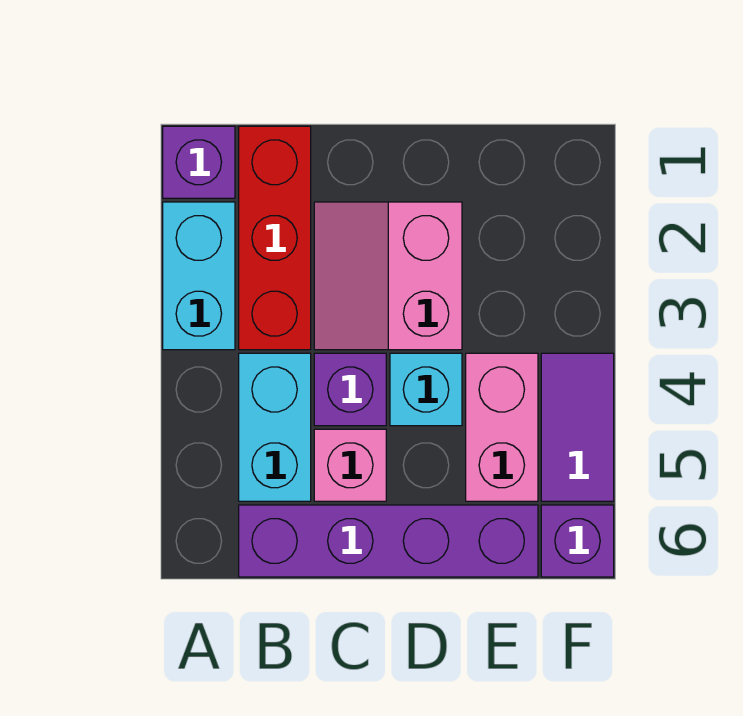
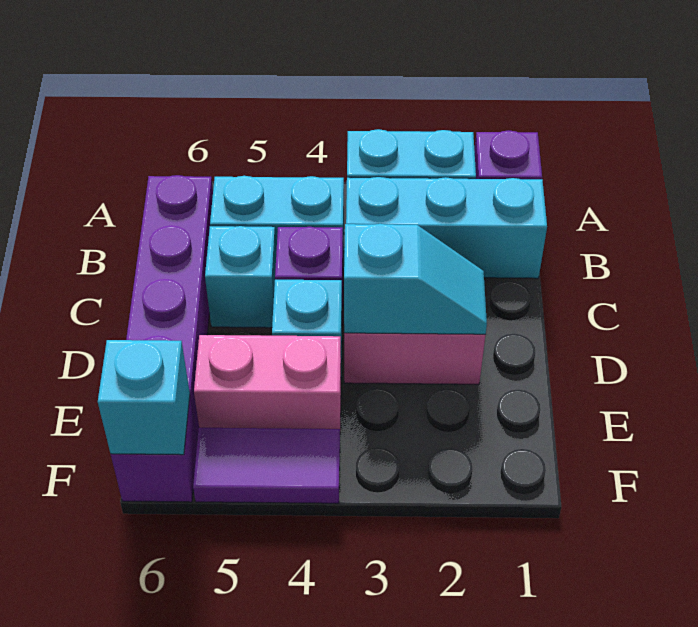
red brick B1:B3 level 1 -> cyan brick B1:B3 level 1
pink brick C5 level 1 -> cyan brick C5 level 1
none -> cyan slope D2:D3 level 2 top 3
none -> cyan brick F6 level 2

